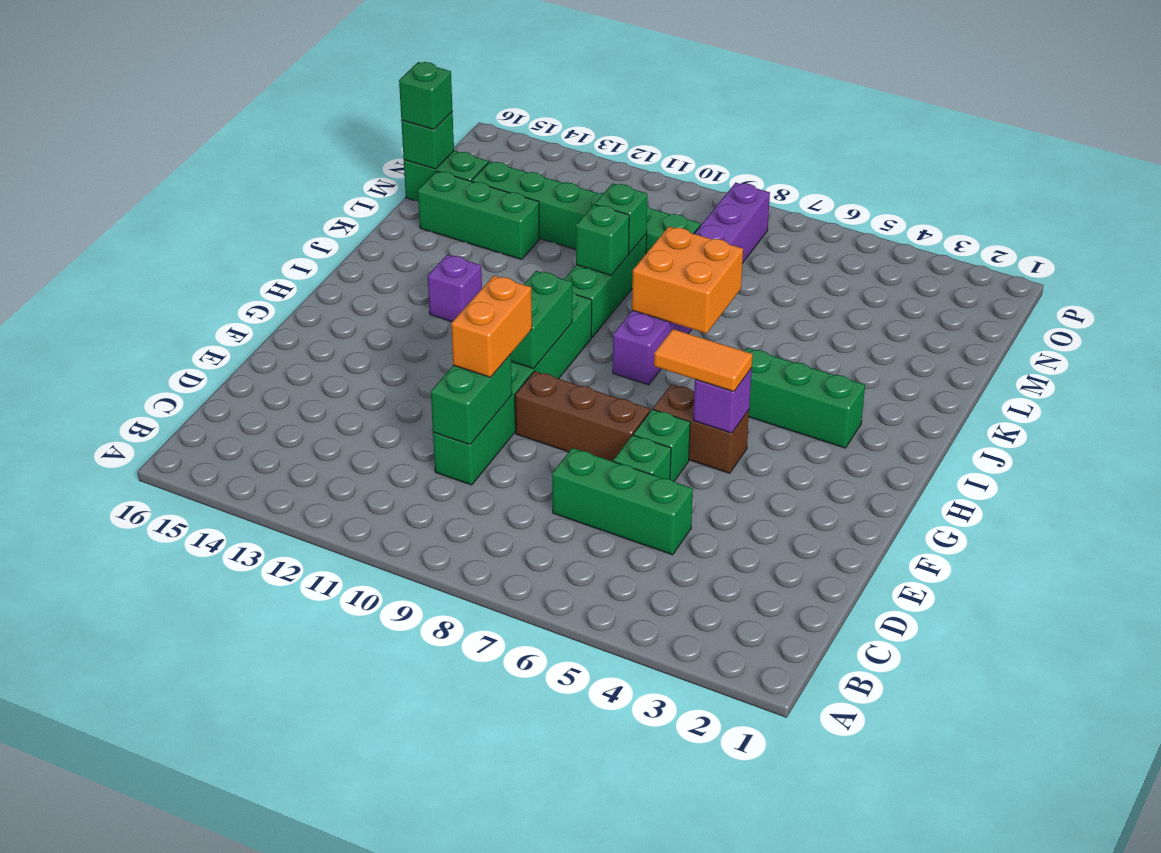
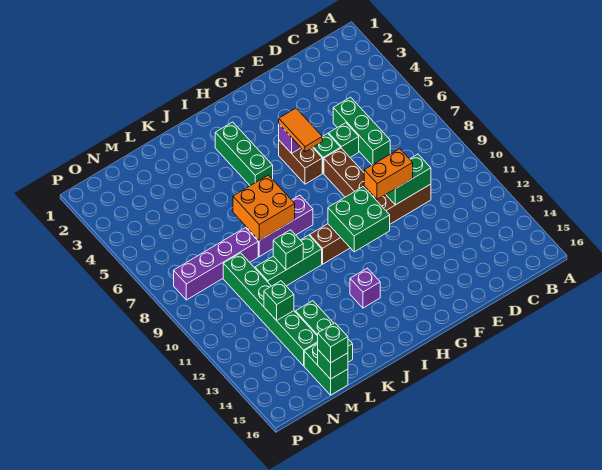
green brick D10:I10 level 1 -> brown brick D10:I10 level 1
green brick G10:H10 level 2 -> green brick G10:H11 level 2
green brick L10 level 2 -> green brick M12 level 2

